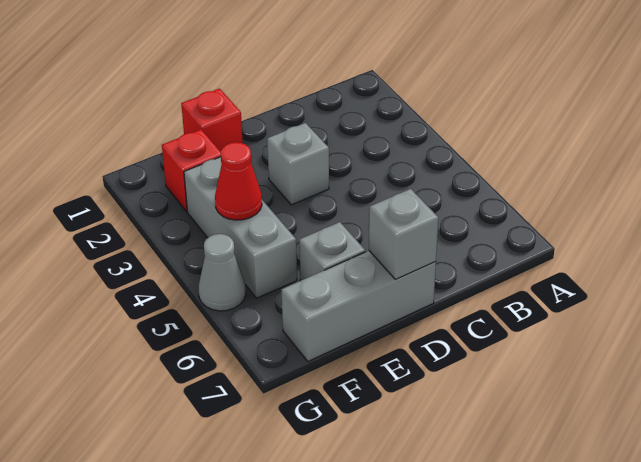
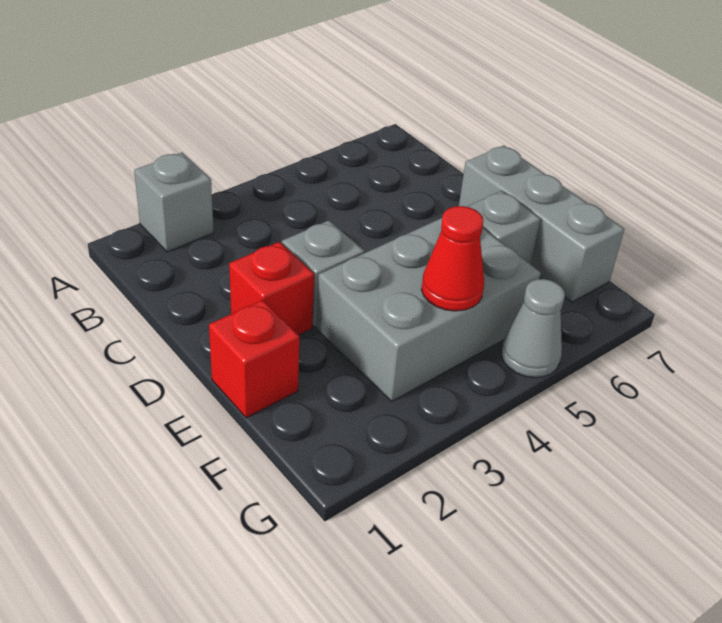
grey brick D7 level 2 -> grey brick A2 level 1
red brick F2 level 1 -> red brick D2 level 1
grey brick F3:F5 level 1 -> grey brick E3:F5 level 1

